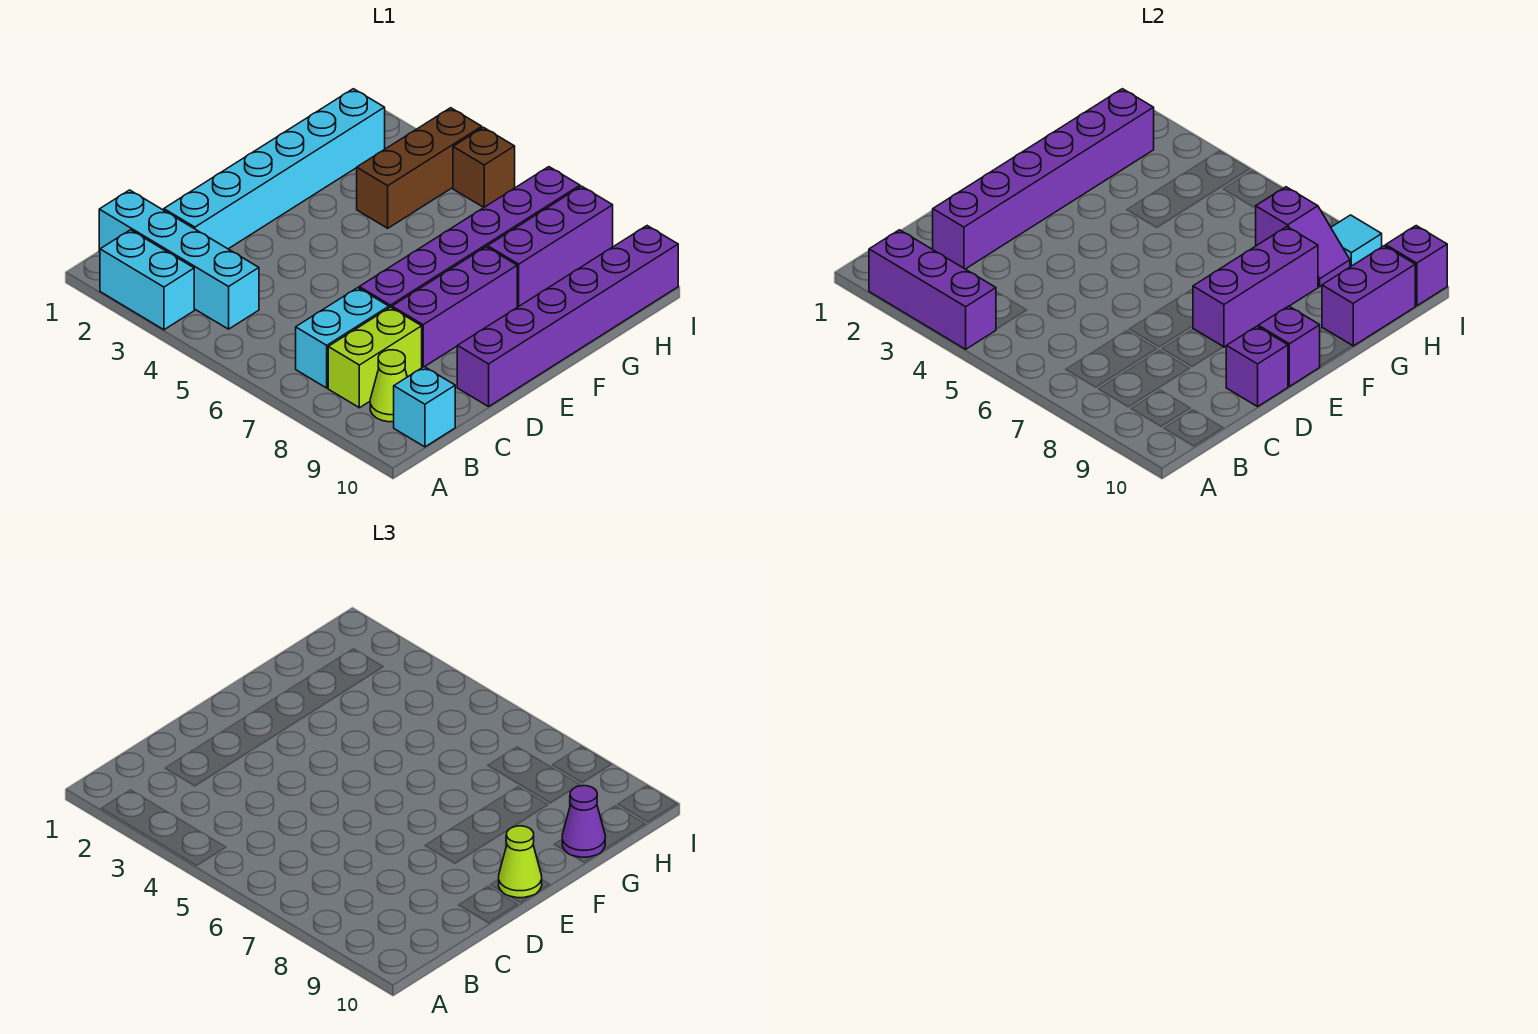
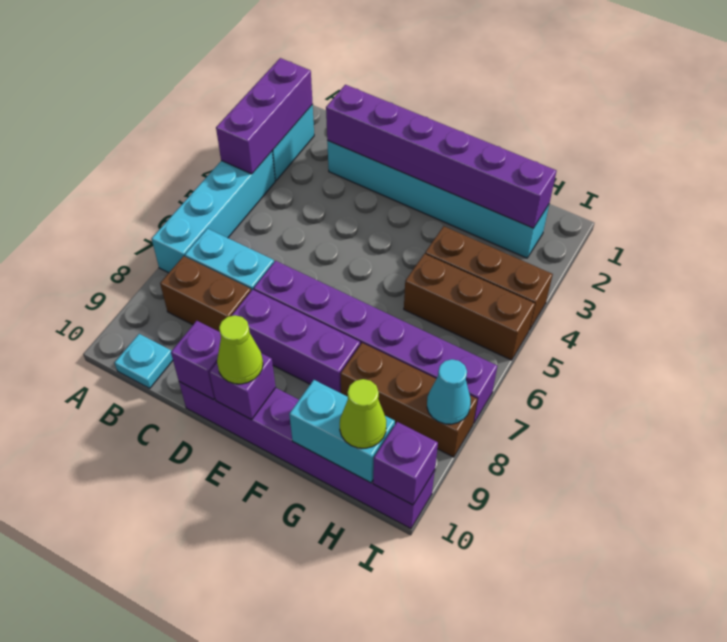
cyan brick B1:B4 level 1 -> cyan brick A4:A7 level 1
lime brick B8:C8 level 1 -> brown brick B8:C8 level 1
lime cone B9 level 1 -> lime cone H10 level 3
cyan brick B10 level 1 -> cyan plate B10 level 1
purple brick E8:G8 level 2 -> none
purple brick G8:I8 level 1 -> brown brick G8:I8 level 1
purple brick G10:H10 level 2 -> cyan brick G10:H10 level 2
purple cone G10 level 3 -> none
purple slope H7:H8 level 2 top 7 -> none
brown brick I5 level 1 -> brown brick G5:I5 level 1
cyan tile I8 level 2 -> cyan cone I8 level 2

